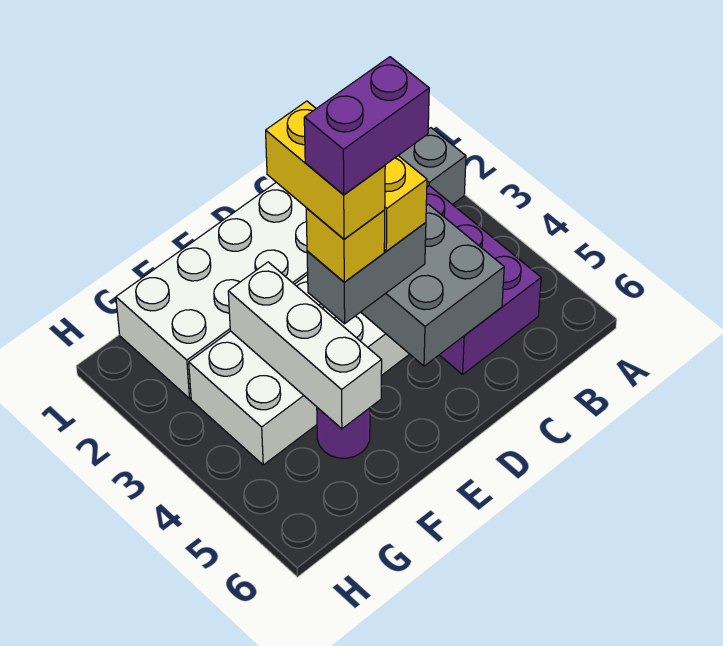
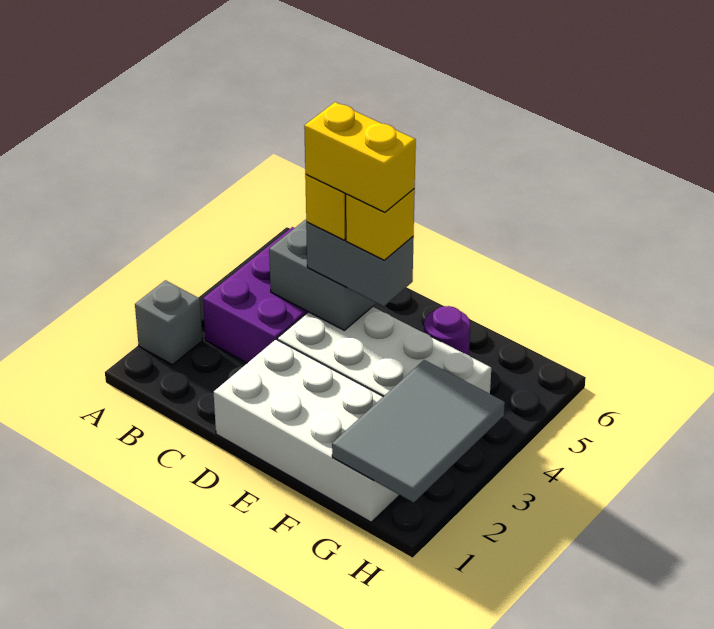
purple brick D4:E4 level 6 -> none
yellow brick E3:E4 level 5 -> yellow brick D4:E4 level 5
white brick F3:F5 level 2 -> none
none -> grey tile G1:H3 level 2

